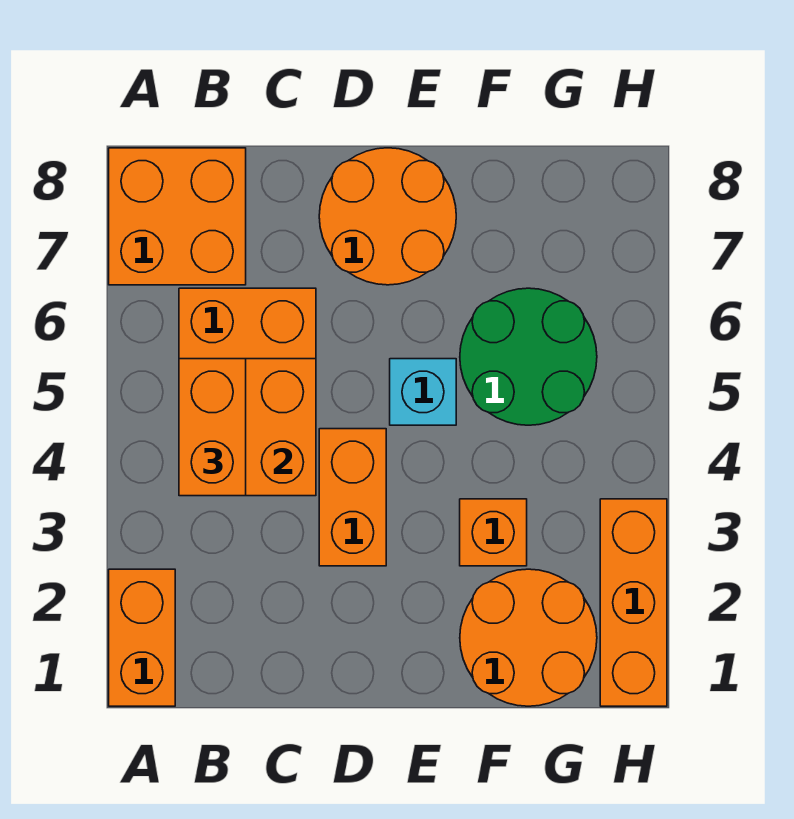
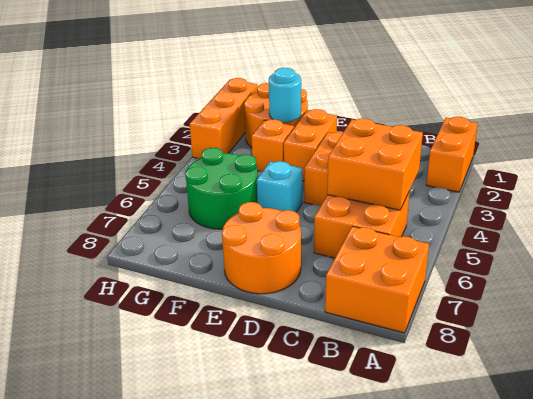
orange brick B4:B5 level 3 -> orange brick E2:E3 level 1
none -> cyan round brick F2 level 2

